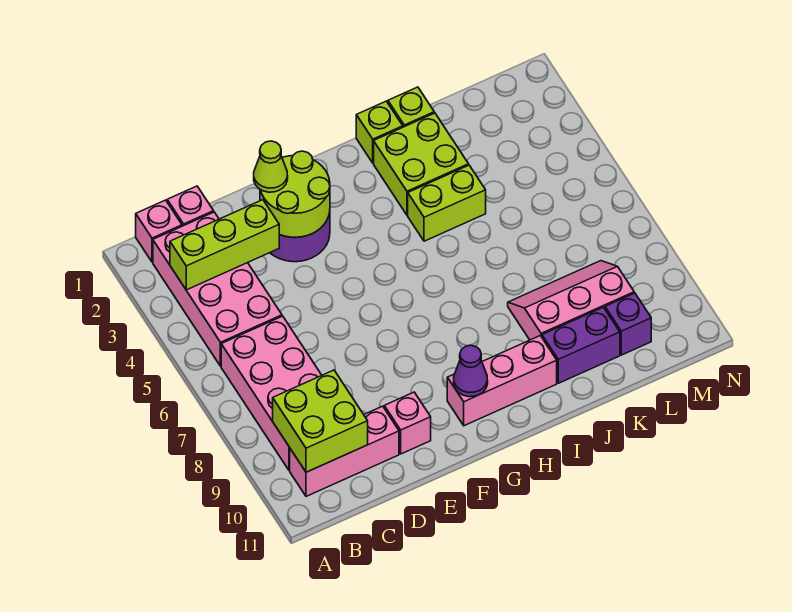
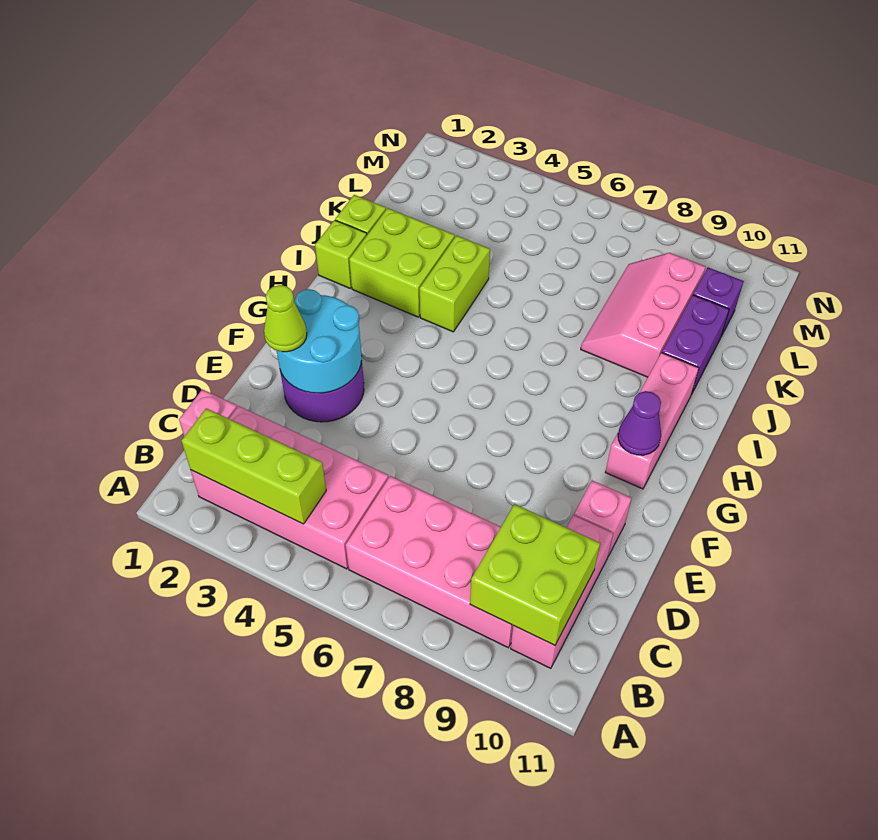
pink brick B1 level 1 -> none
lime brick B3:D3 level 2 -> lime brick B2:B4 level 2
lime round brick E2:F3 level 2 -> cyan round brick E2:F3 level 2

